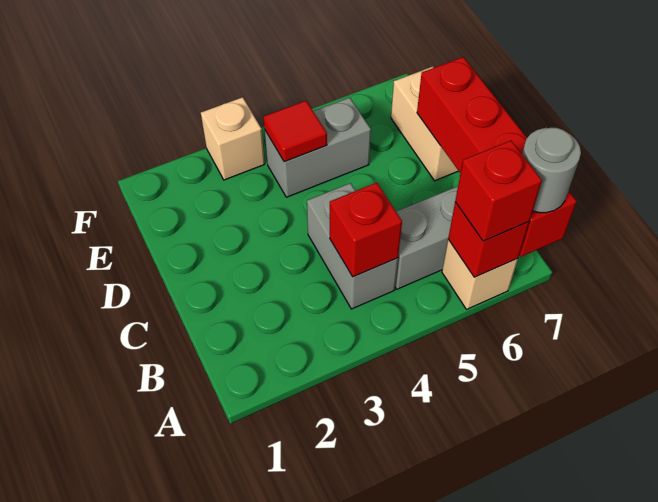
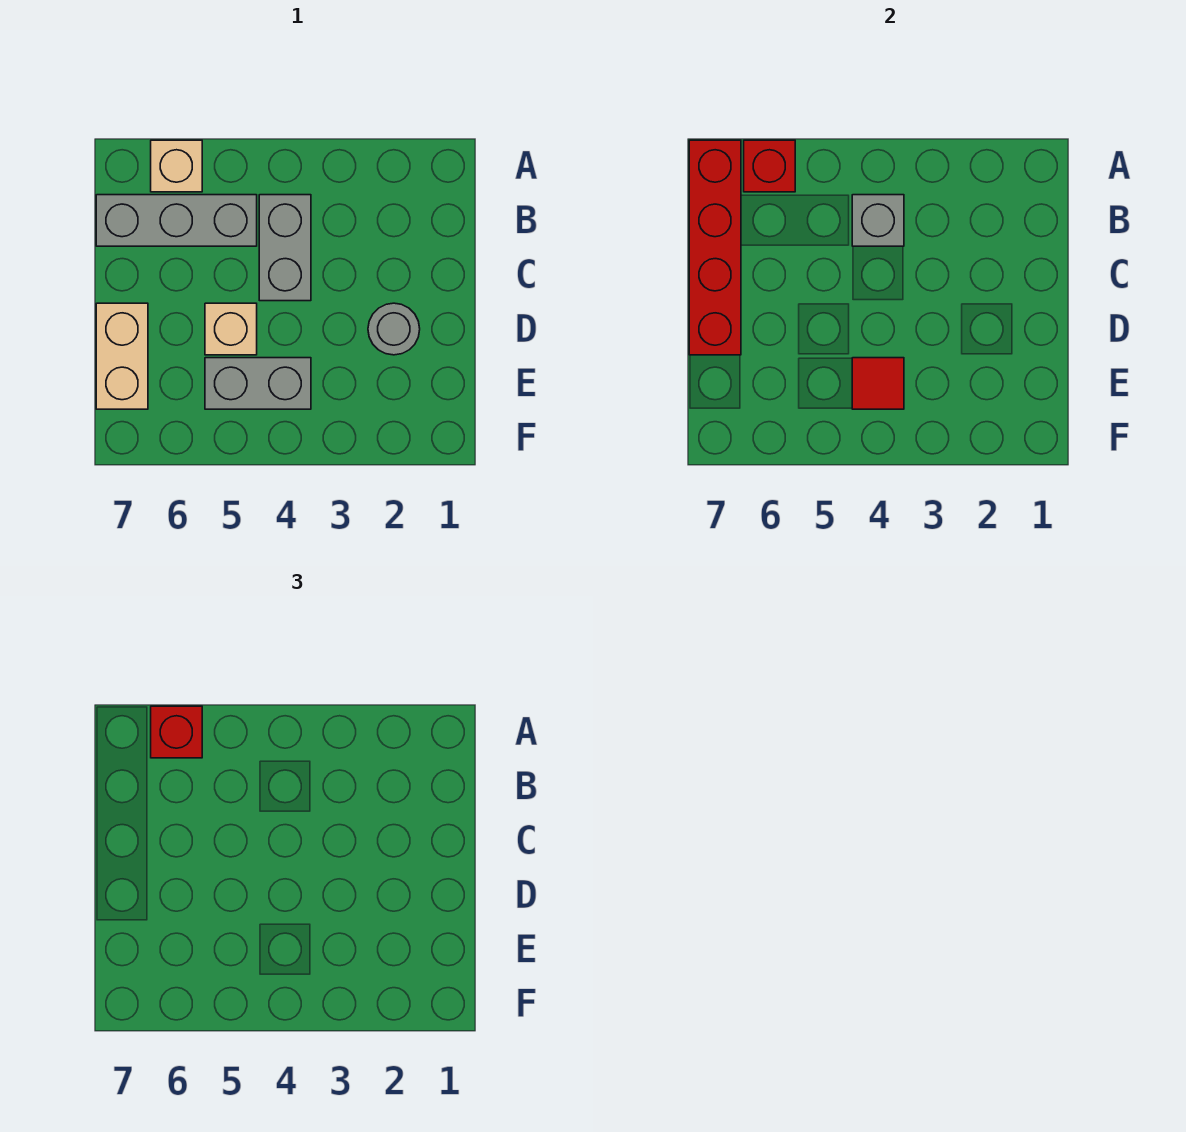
grey round brick A7 level 3 -> grey round brick D2 level 1
red brick B4 level 2 -> grey brick B4 level 2
tan brick F3 level 1 -> tan brick D5 level 1

